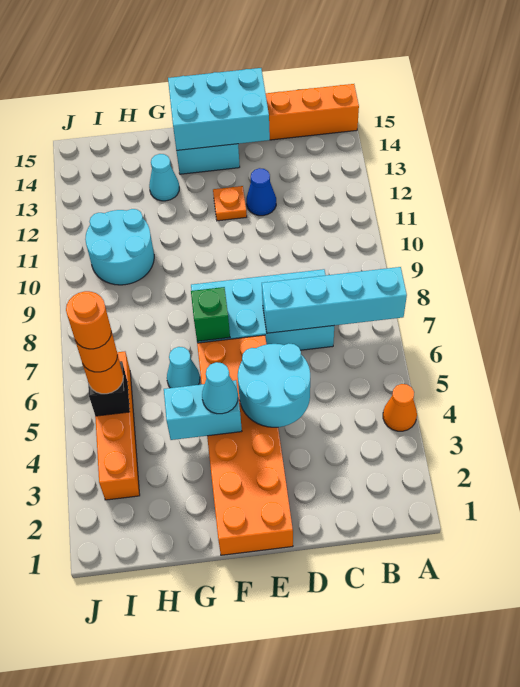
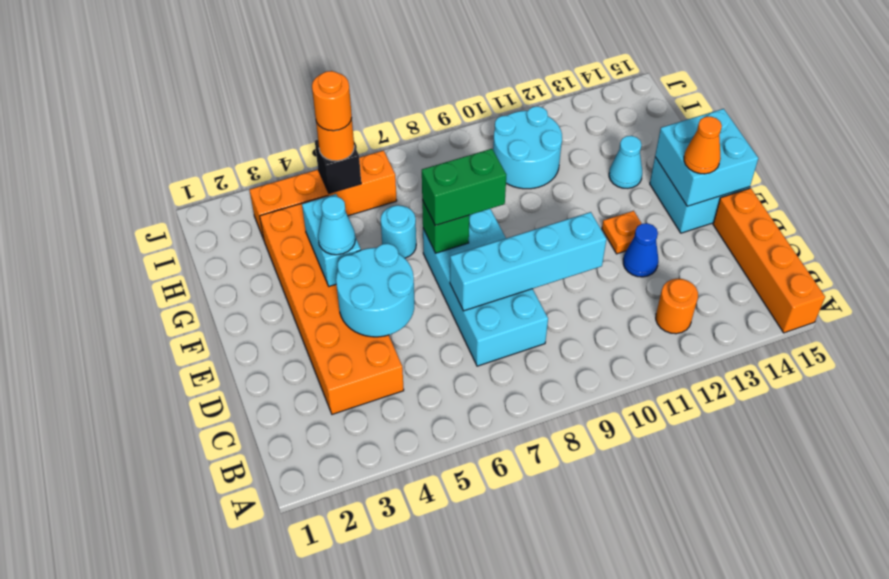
orange cone A4 level 1 -> orange cone E14 level 3
cyan brick A7:D7 level 2 -> cyan brick D7:D10 level 2
cyan brick D14:F15 level 2 -> cyan brick E14:F15 level 2
orange brick E1:F6 level 1 -> orange brick C3:H4 level 1
none -> green brick F7:F8 level 3
cyan cone G6 level 1 -> cyan round brick G6 level 1
orange round brick I5 level 5 -> orange round brick B12 level 1

